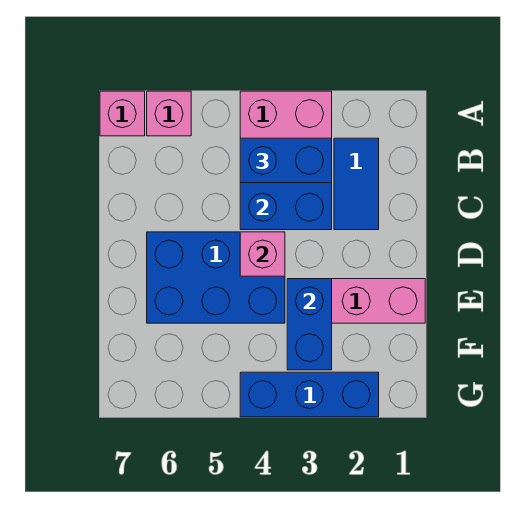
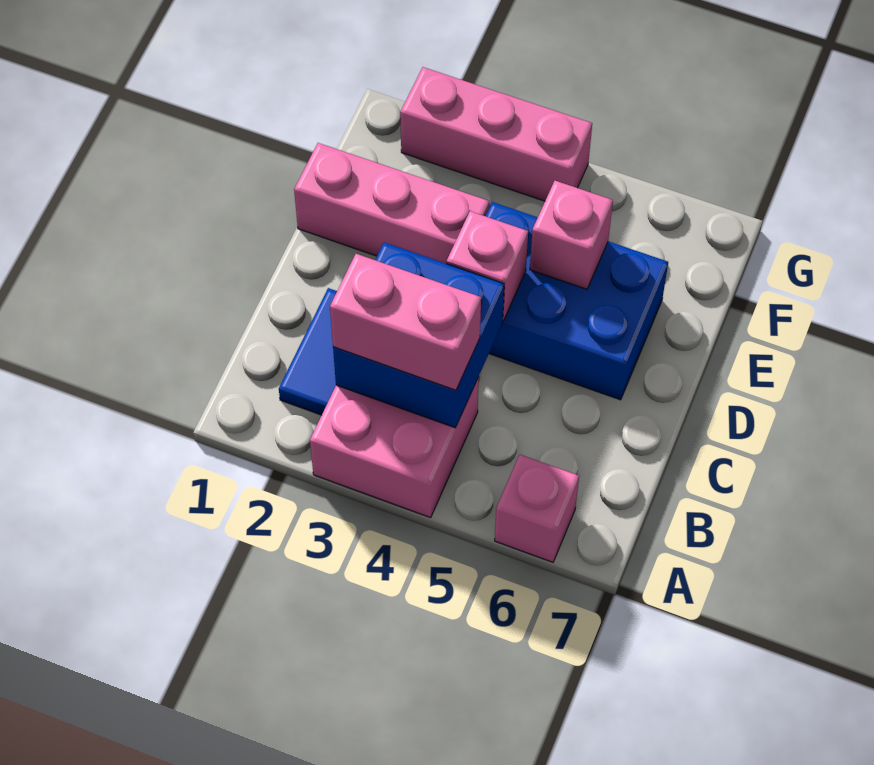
pink brick A7 level 1 -> pink brick E5 level 2
blue brick B3:B4 level 3 -> pink brick B3:B4 level 3
blue brick E3:F3 level 2 -> none
blue brick G2:G4 level 1 -> pink brick G2:G4 level 1

